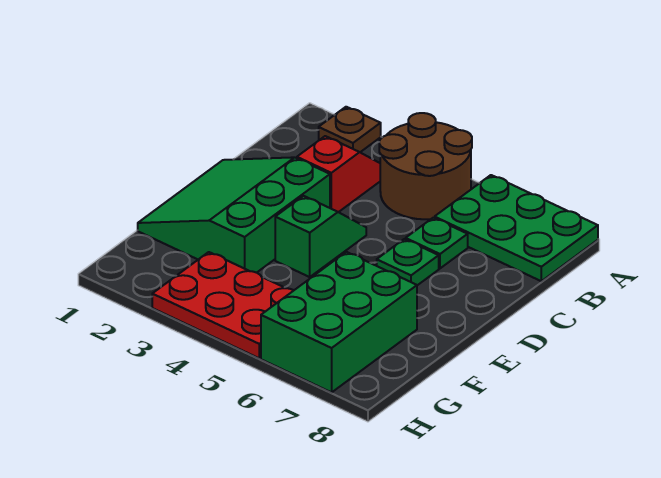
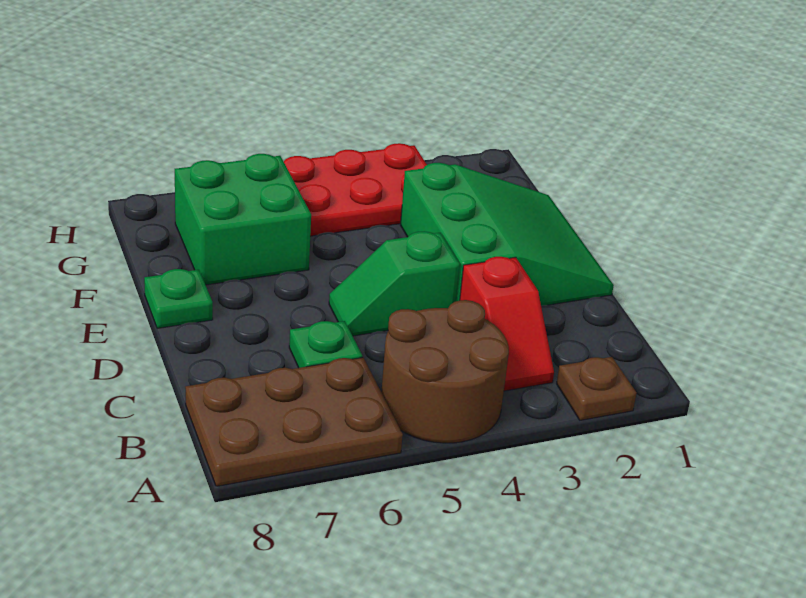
green plate A6:B8 level 1 -> brown plate A6:B8 level 1
green slope D4:E4 level 1 top E -> green slope D4:D5 level 1 top 4
green plate D6 level 1 -> green plate E8 level 1
green brick F6:H7 level 1 -> green brick F6:G7 level 1

